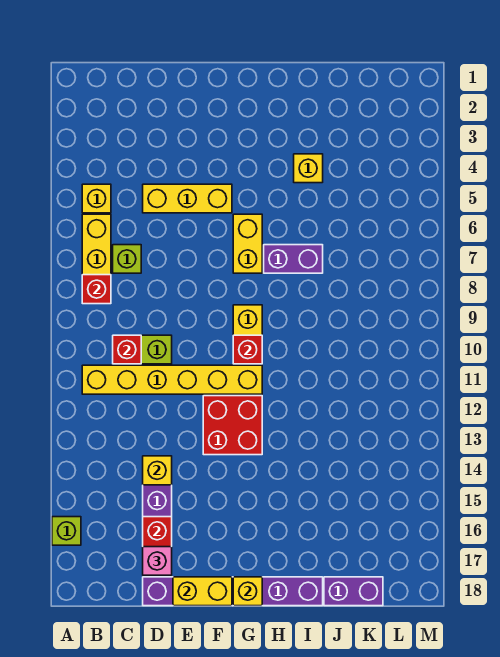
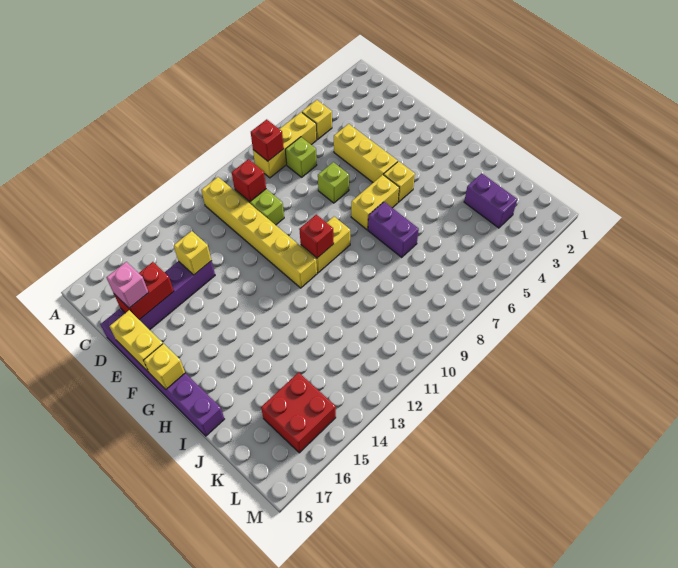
lime brick A16 level 1 -> lime brick E7 level 1
red brick F12:G13 level 1 -> red brick K15:L16 level 1
yellow brick I4 level 1 -> yellow brick G5 level 1
purple brick J18:K18 level 1 -> purple brick J3:K3 level 1

